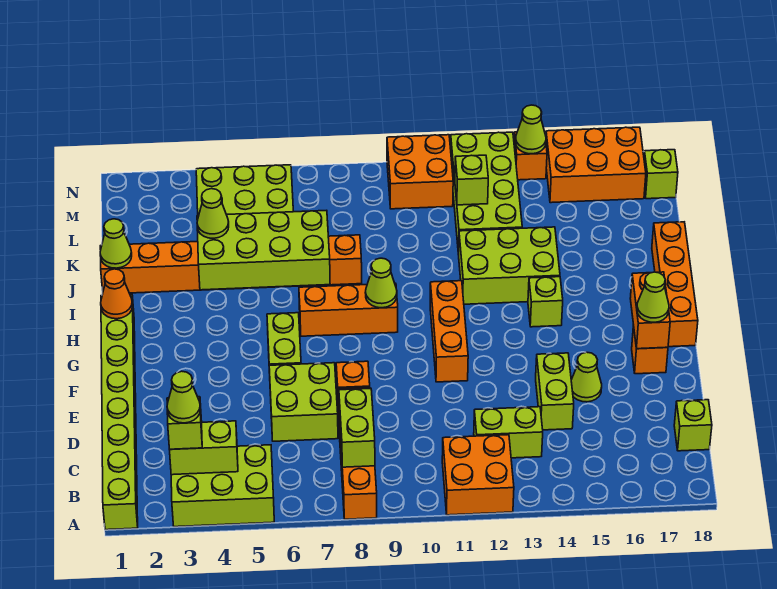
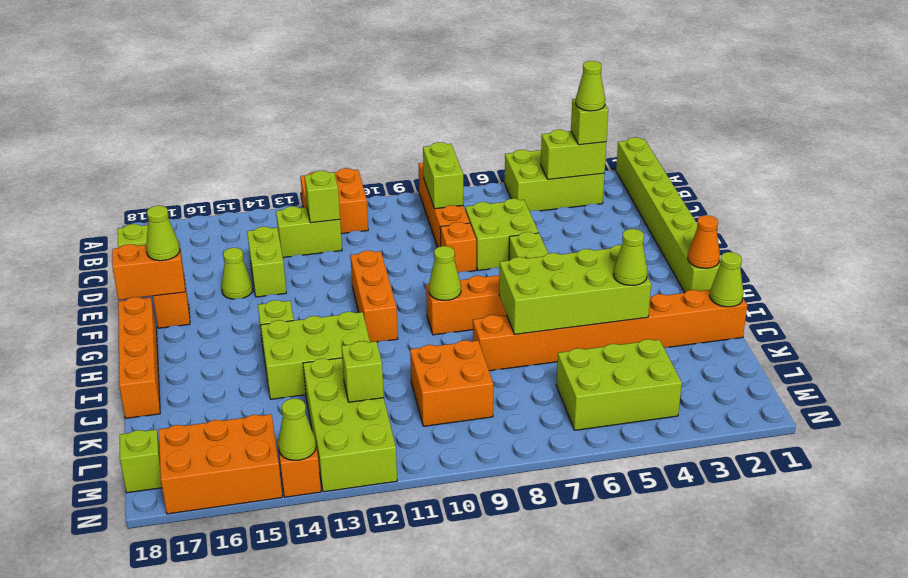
none -> lime brick C12 level 2
orange brick F17:G17 level 2 -> orange brick F17:F18 level 2
orange brick M10:N11 level 1 -> orange brick K9:L10 level 1

